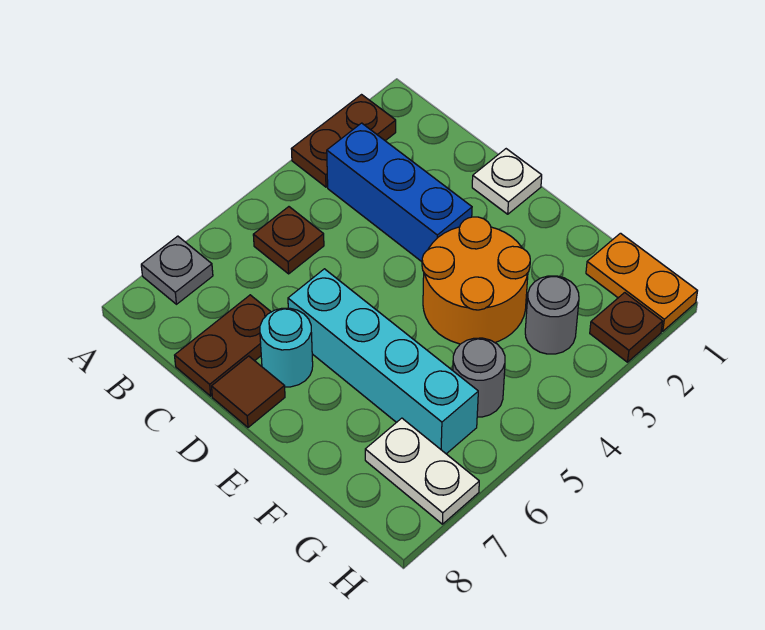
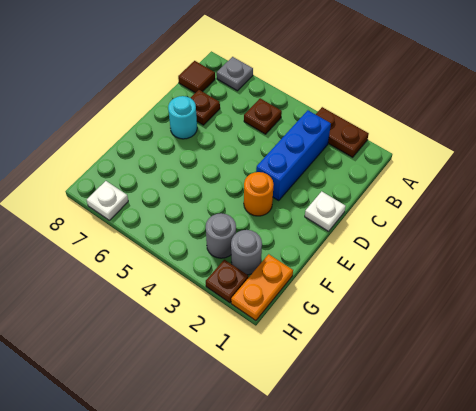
brown plate C7:C8 level 1 -> brown plate C7 level 1
cyan brick D6:G6 level 1 -> none
brown tile D8 level 1 -> brown tile B8 level 1
orange round brick E3:F4 level 1 -> orange round brick E3 level 1
grey round brick G5 level 1 -> grey round brick G2 level 1
white plate G7:H7 level 1 -> white plate H7 level 1

